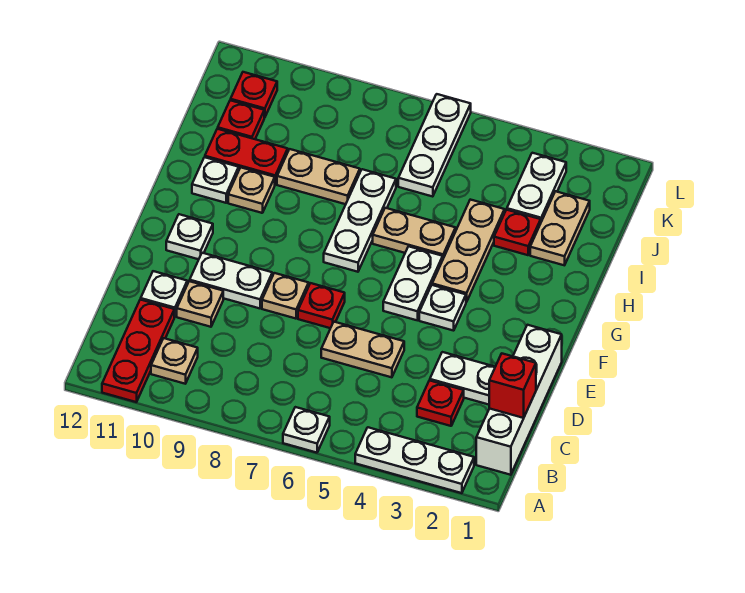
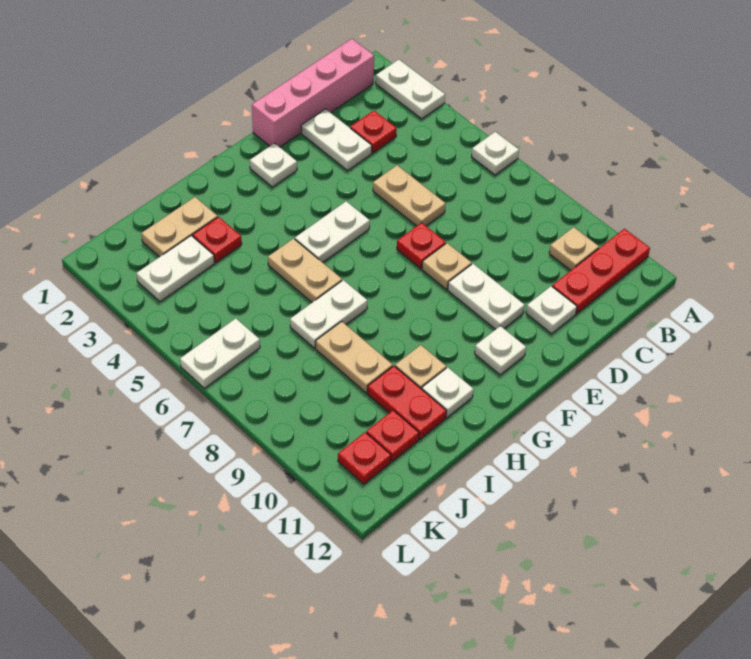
white plate A2:A4 level 1 -> white plate A2:A3 level 1
white brick B1:E1 level 1 -> pink brick B1:E1 level 1
red brick C1 level 2 -> none
tan plate D10 level 1 -> none
white plate F4 level 1 -> white plate F2 level 1
tan plate G4:I4 level 1 -> none
white plate G7:I7 level 1 -> white plate H7:I7 level 1
white plate J6:L6 level 1 -> white plate K6:L6 level 1

